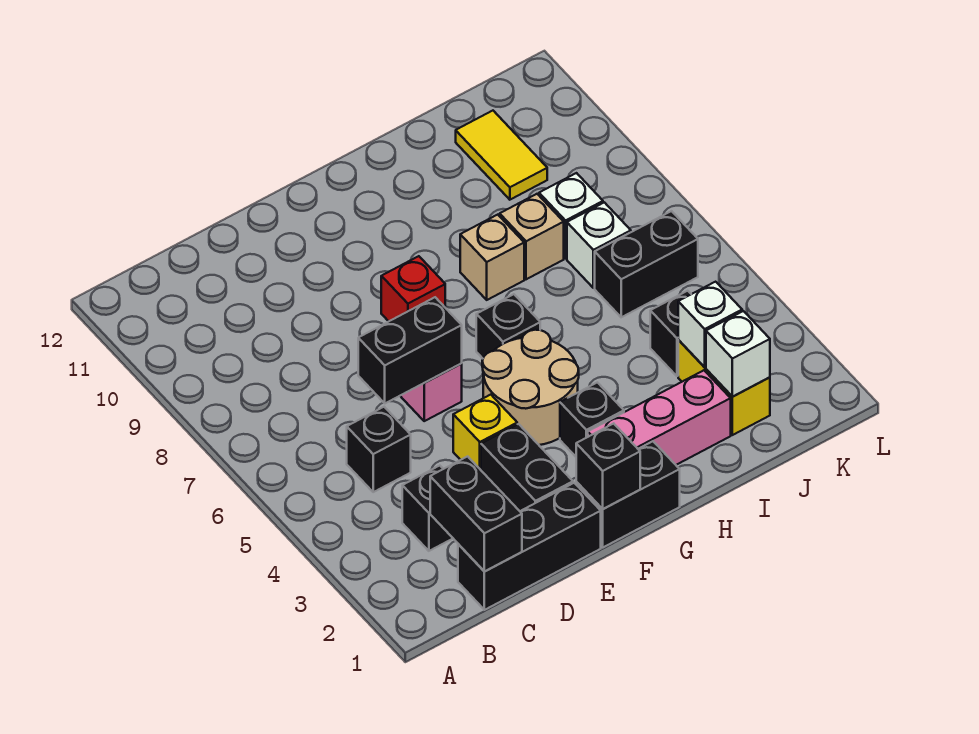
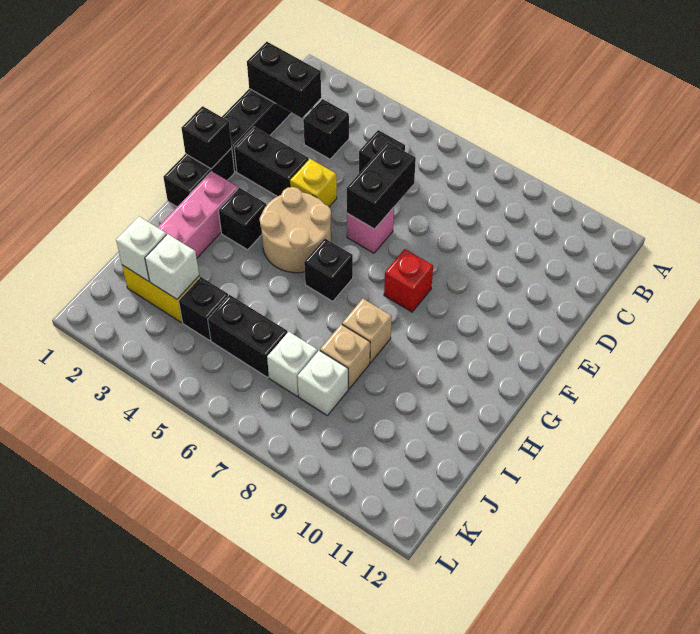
black brick J6:K6 level 1 -> black brick J5:J6 level 1
yellow tile J10:J11 level 1 -> none

